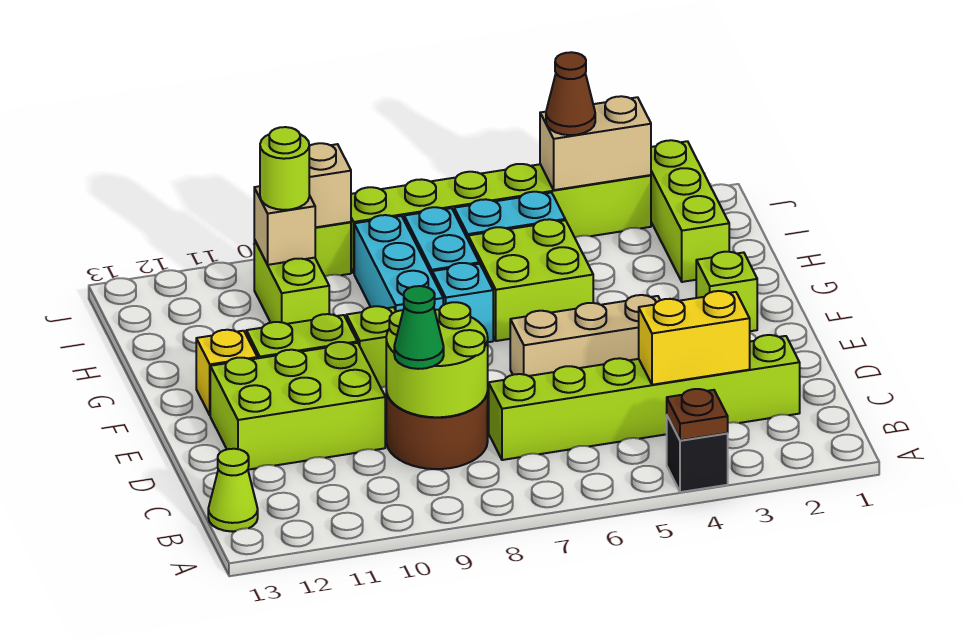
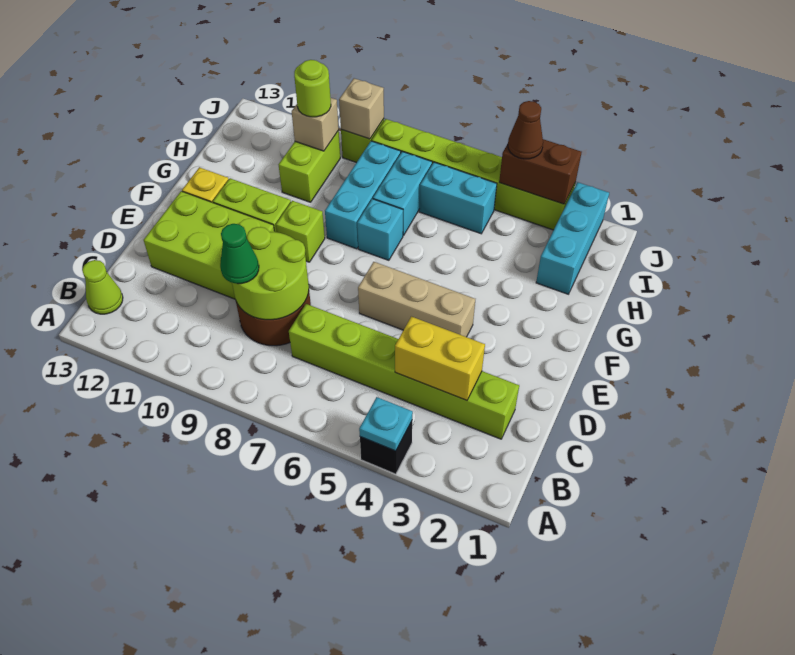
brown plate A4 level 2 -> cyan plate A4 level 2
lime brick F2 level 1 -> none
lime brick G5:H6 level 1 -> none
lime brick H2:J2 level 1 -> cyan brick H2:J2 level 1
tan brick J3:J4 level 2 -> brown brick J3:J4 level 2

